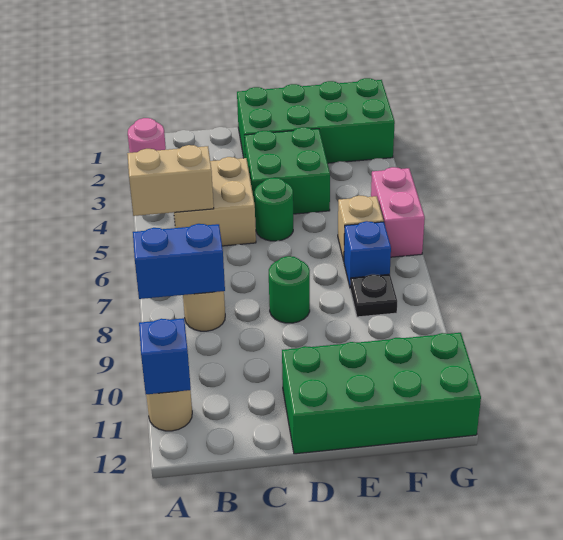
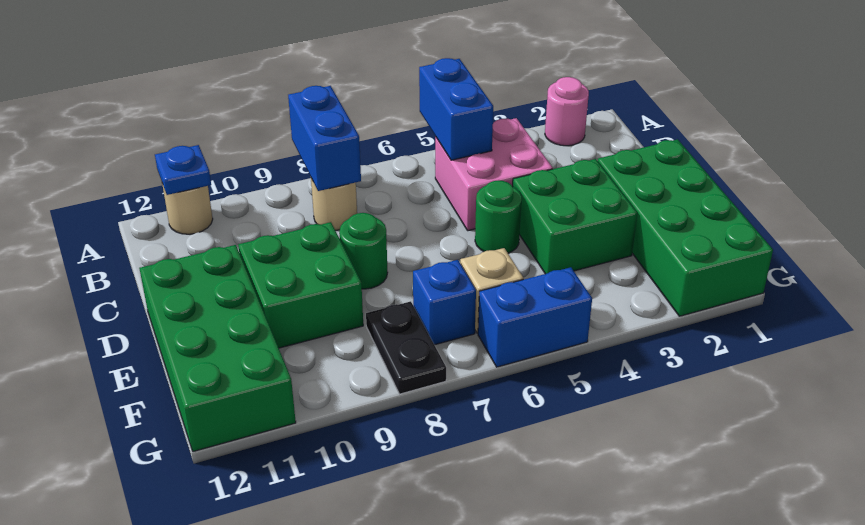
tan brick A5:B5 level 2 -> blue brick A5:B5 level 2
blue brick A11 level 2 -> blue plate A11 level 2
tan brick B4:C5 level 1 -> pink brick B4:C5 level 1
none -> green brick D9:E10 level 1
black plate F8 level 1 -> black plate F8:G8 level 1
pink brick G5:G6 level 1 -> blue brick G5:G6 level 1

